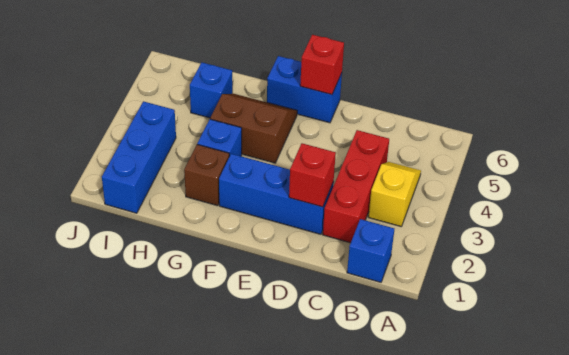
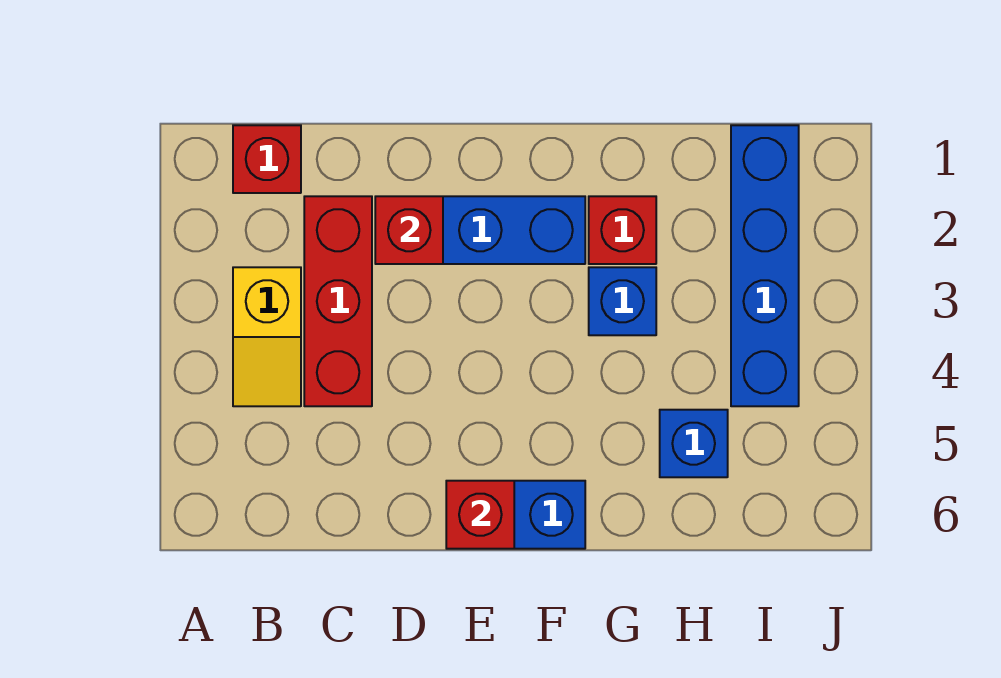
blue brick B1 level 1 -> red brick B1 level 1
brown slope F4:G5 level 1 top 4 -> none
brown brick G2 level 1 -> red brick G2 level 1
blue brick I1:I3 level 1 -> blue brick I1:I4 level 1

